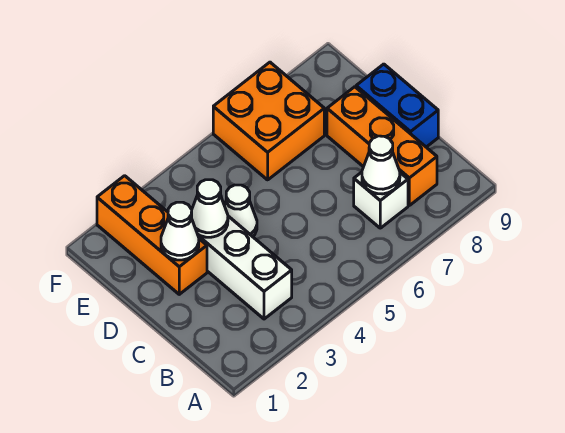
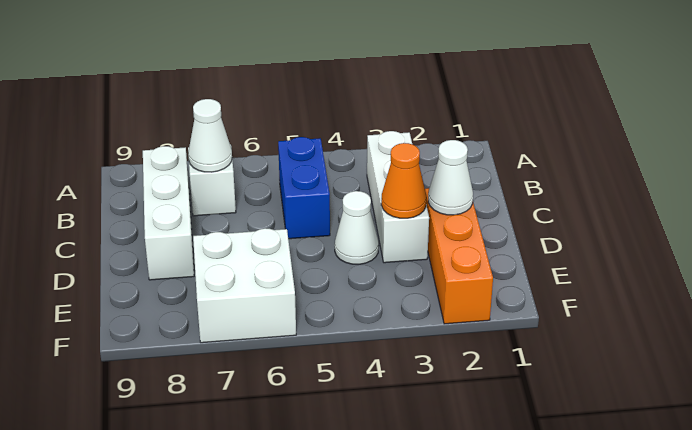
orange brick B8:D8 level 1 -> white brick B8:D8 level 1
blue brick C9:D9 level 1 -> blue brick B5:C5 level 1
white cone D3 level 2 -> orange cone D3 level 2
orange brick E6:F7 level 1 -> white brick E6:F7 level 1

